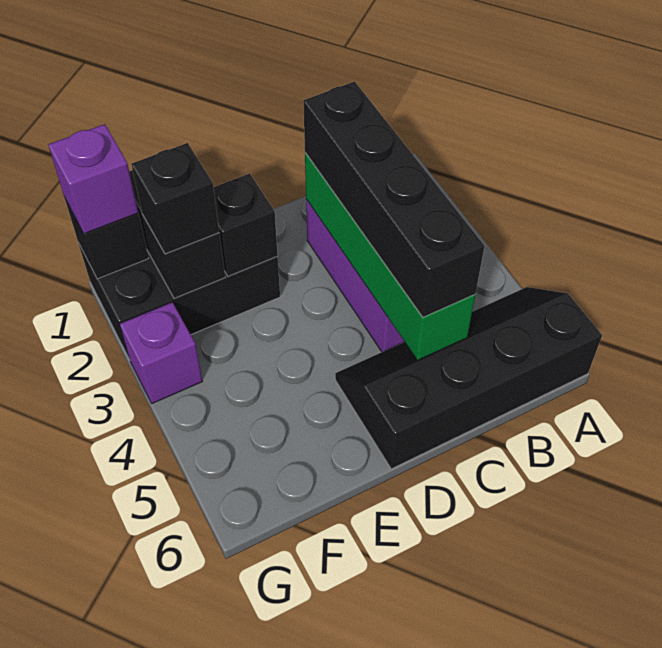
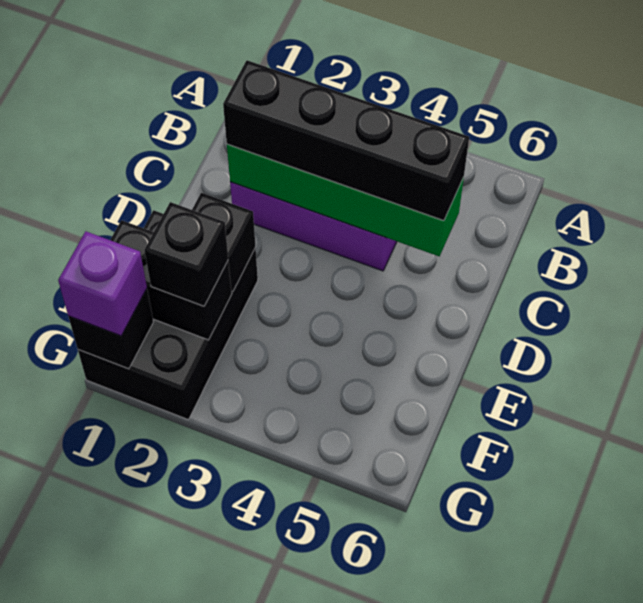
black slope A5:D6 level 1 top 6 -> none
purple brick G3 level 1 -> none

